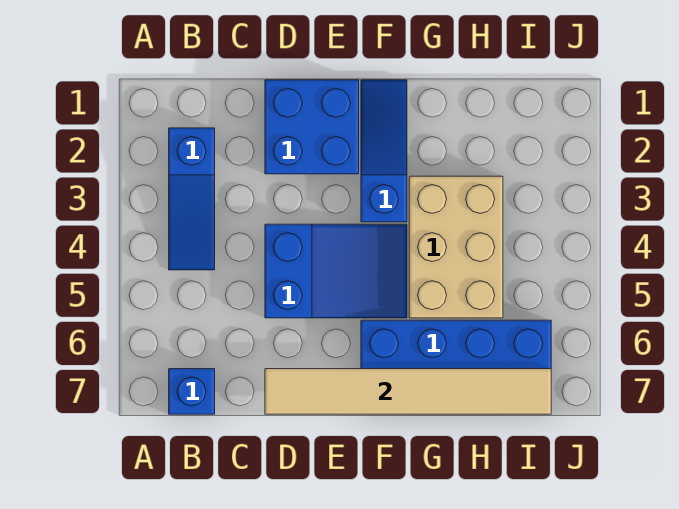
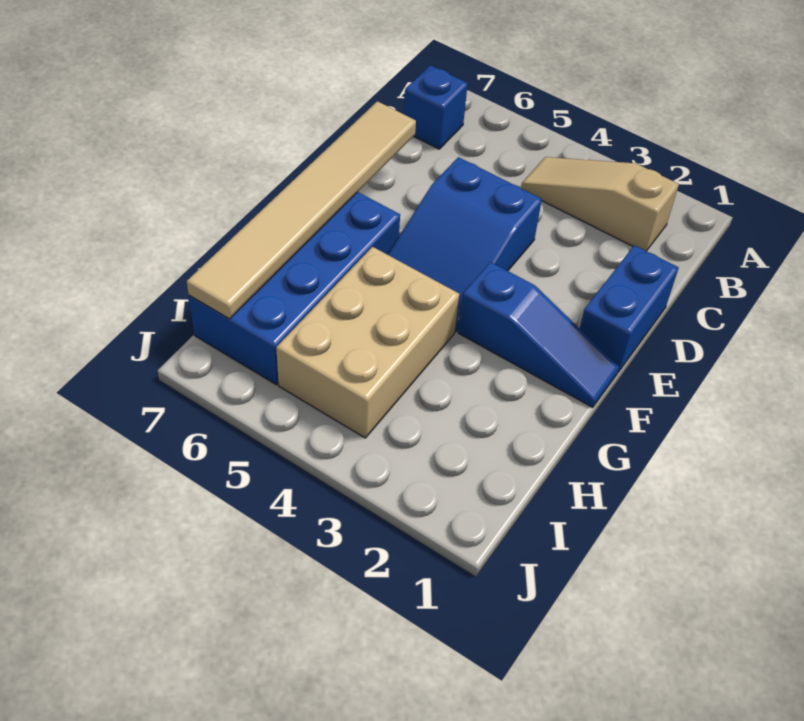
blue slope B2:B4 level 1 top 2 -> tan slope B2:B4 level 1 top 2
blue brick D1:E2 level 1 -> blue brick D1:E1 level 1
tan brick G3:H5 level 1 -> tan brick G4:I5 level 1

